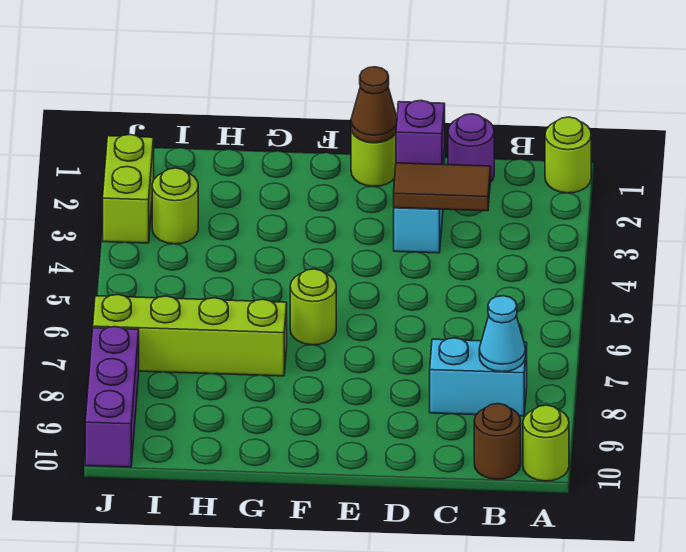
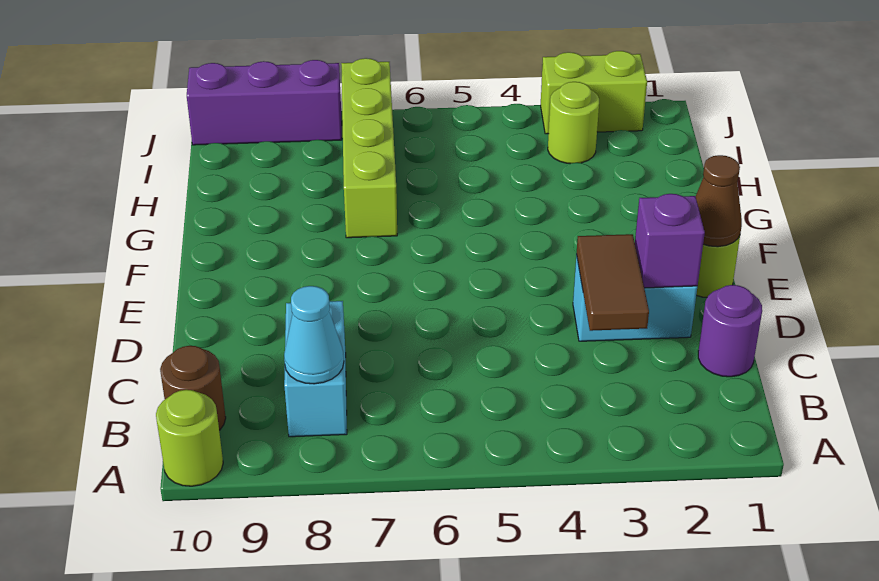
lime round brick A1 level 1 -> none
lime round brick F6 level 1 -> none

